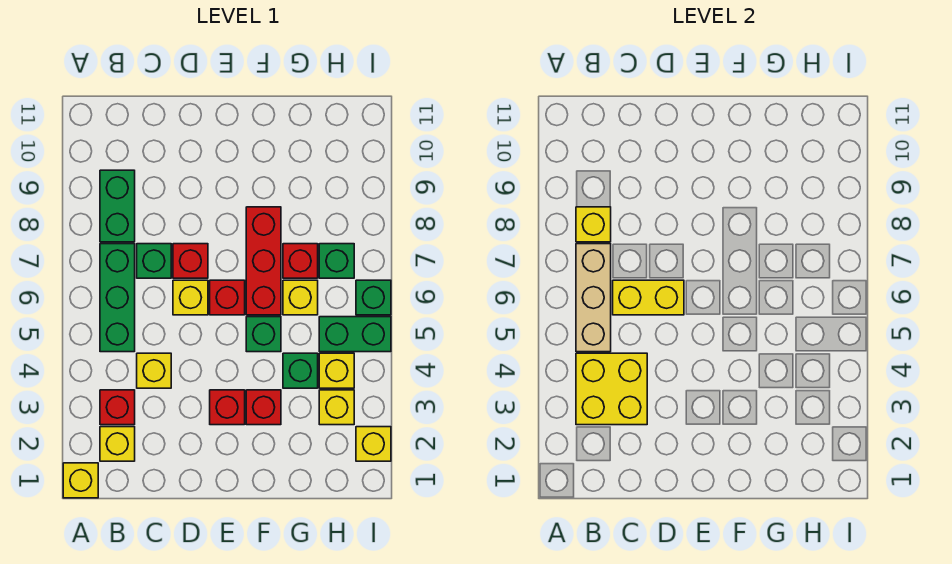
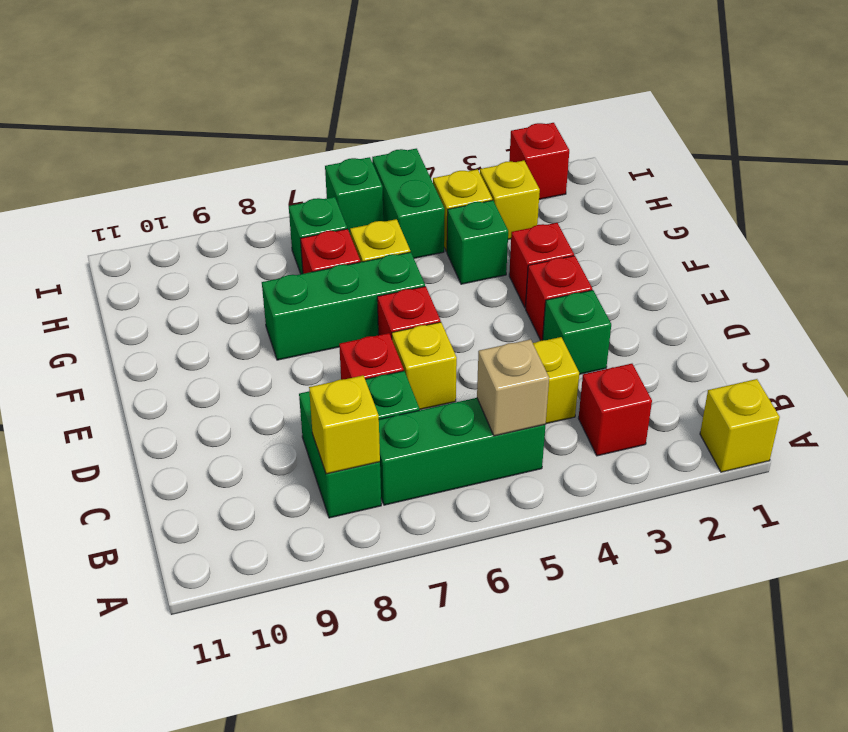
yellow brick B2 level 1 -> none
yellow brick B3:C4 level 2 -> none
tan brick B5:B7 level 2 -> tan brick B5 level 2
green brick B8:B9 level 1 -> green brick B8:C8 level 1
yellow brick C6:D6 level 2 -> none
green brick F5 level 1 -> green brick D3 level 1
red brick F6:F8 level 1 -> green brick F6:F8 level 1
yellow brick I2 level 1 -> red brick I2 level 1

